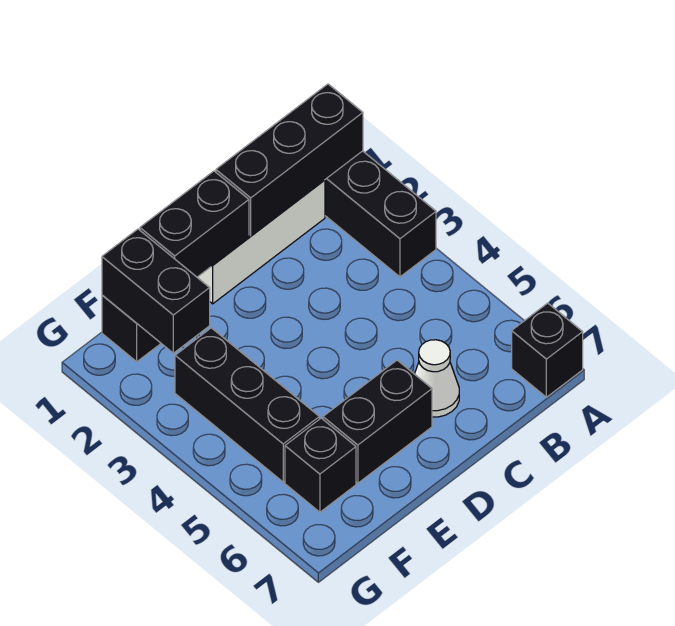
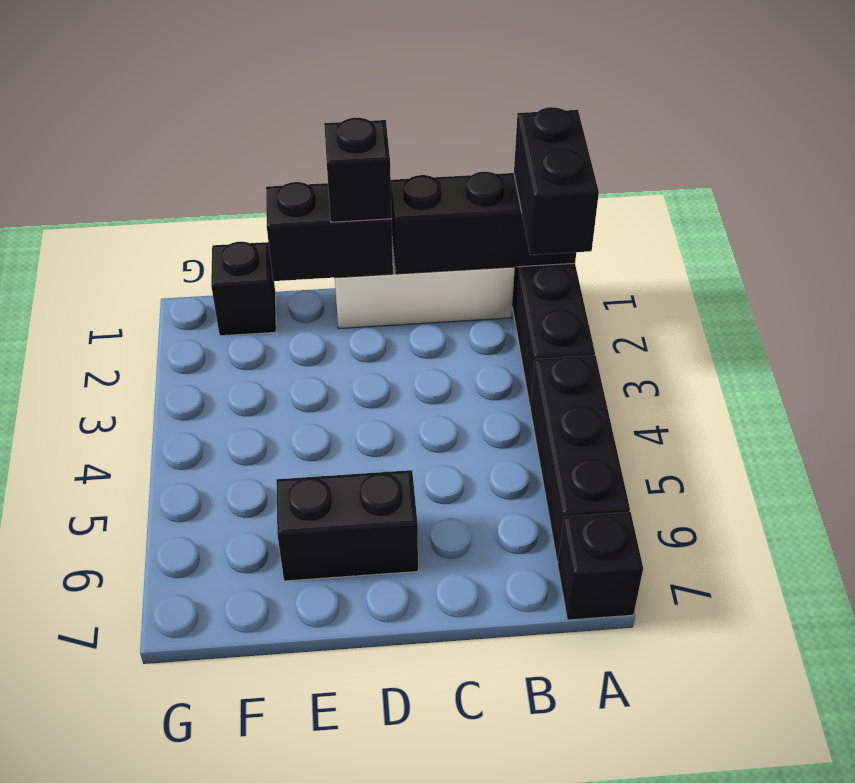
white cone C6 level 1 -> none
black brick F1:F2 level 2 -> black brick A1:A2 level 3
black brick F3:F5 level 1 -> black brick A4:A6 level 1
black brick F6 level 1 -> black brick D1 level 3

